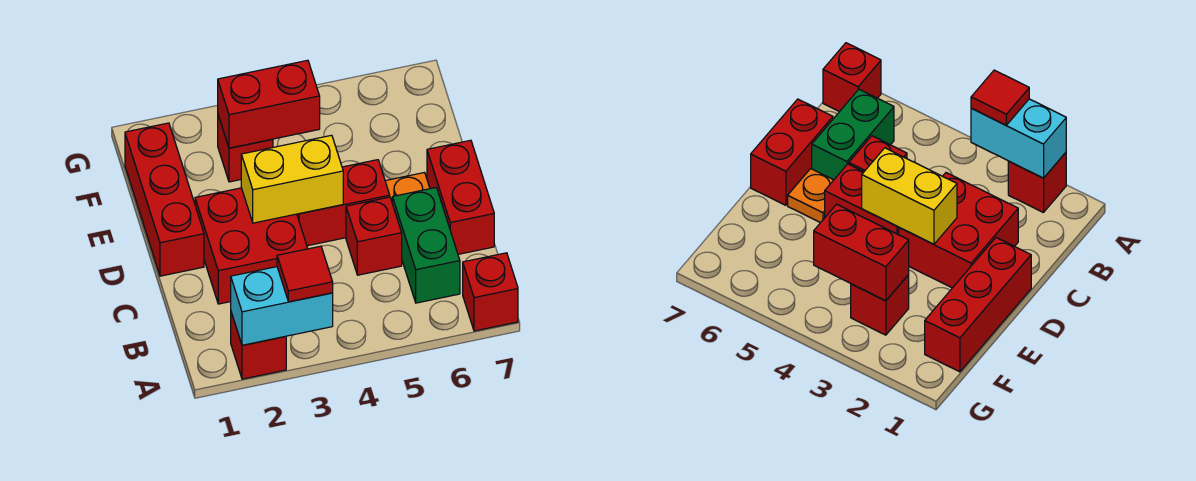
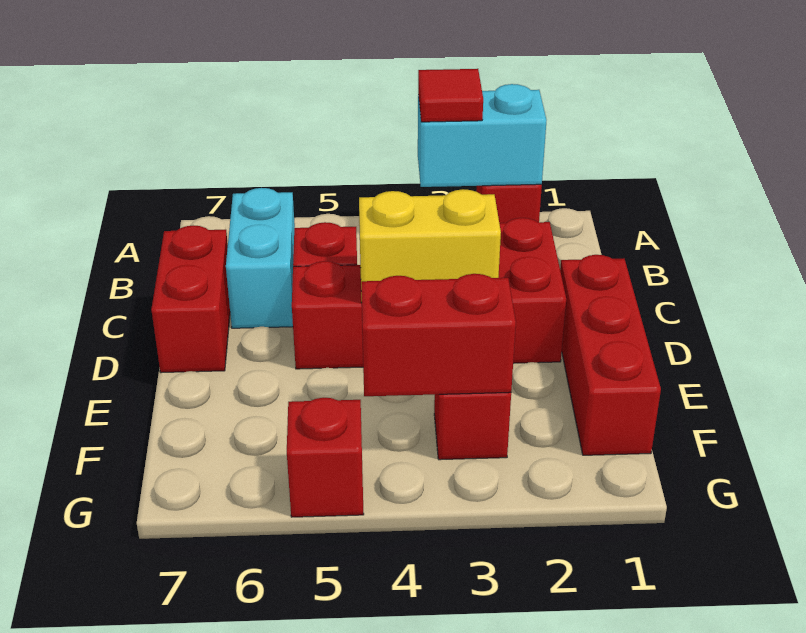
red brick A7 level 1 -> red brick G5 level 1
green brick B6:C6 level 1 -> cyan brick B6:C6 level 1
orange plate D6 level 1 -> none

